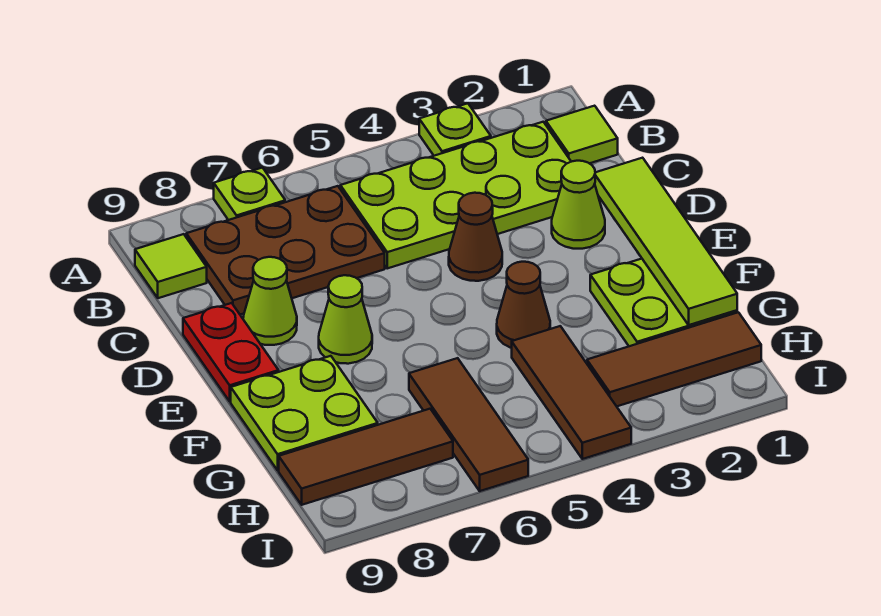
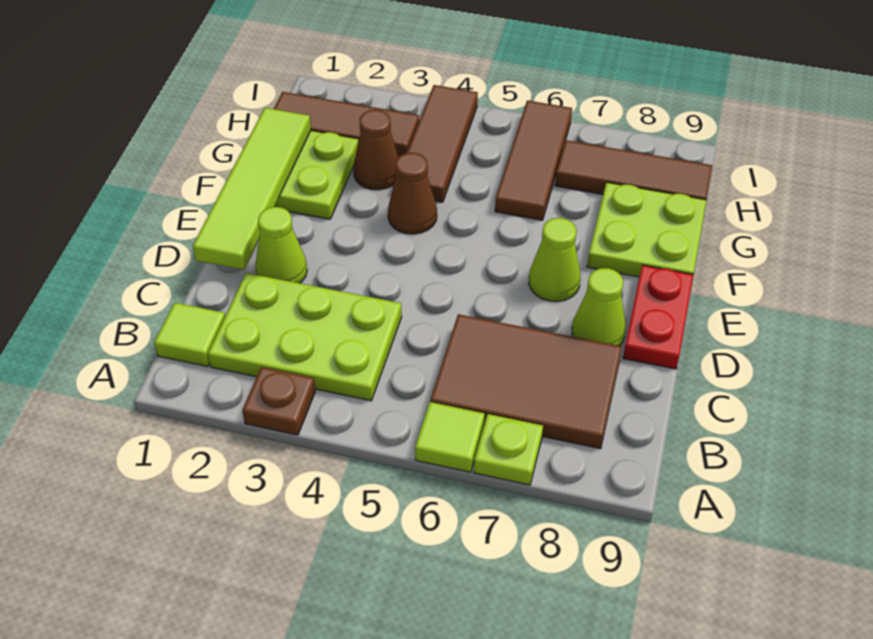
lime plate A3 level 1 -> brown plate A3 level 1
lime plate B2:C5 level 1 -> lime plate B2:C4 level 1
brown plate B6:C8 level 1 -> brown tile B6:C8 level 1
lime tile B9 level 1 -> lime tile A6 level 1
brown cone D4 level 1 -> brown cone G3 level 1

